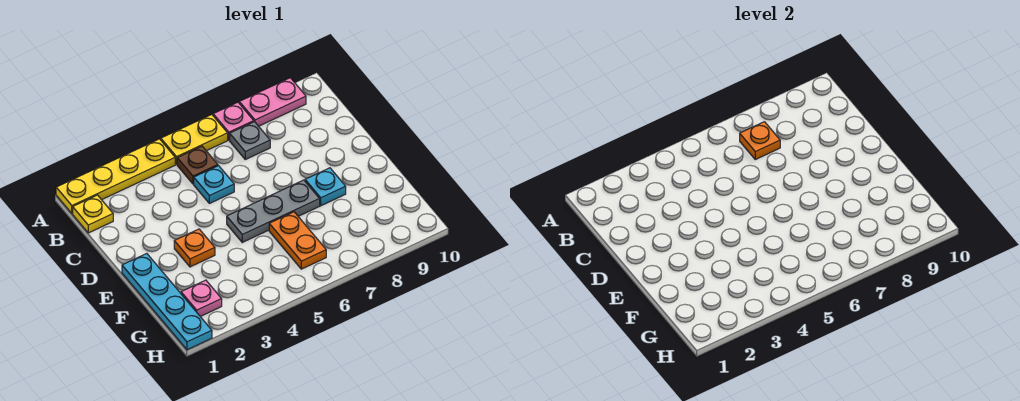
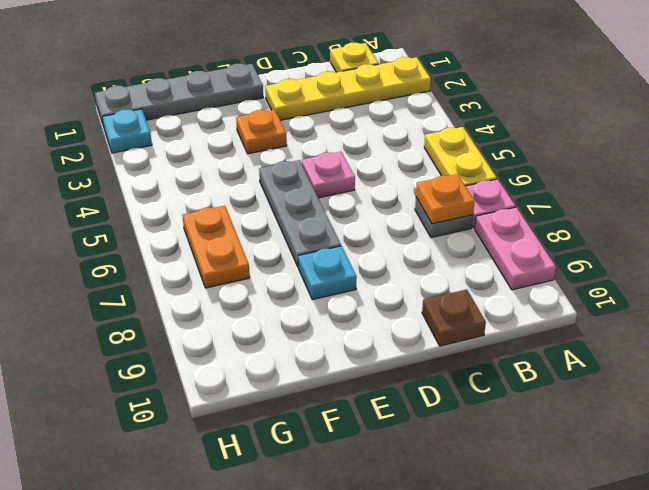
yellow plate A1:A4 level 1 -> yellow plate A2:D2 level 1
brown plate B5 level 1 -> brown plate C10 level 1
cyan plate C5 level 1 -> cyan plate H2 level 1
cyan plate E1:H1 level 1 -> grey plate E1:H1 level 1
orange plate F6:G6 level 1 -> orange plate G6:G7 level 1
pink plate G2 level 1 -> pink plate D5 level 1

